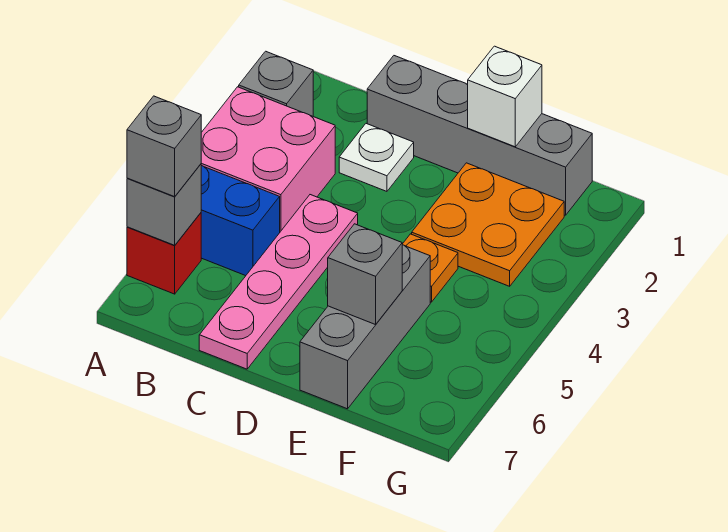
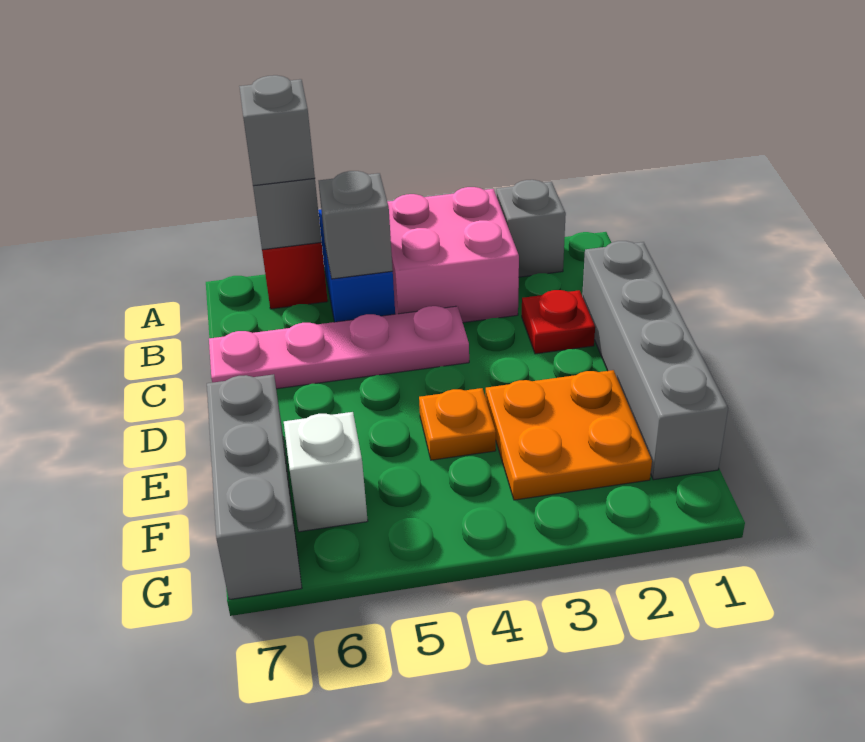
white plate C2 level 1 -> red plate C2 level 1
white brick E1 level 2 -> white brick F6 level 1
grey brick E5:E7 level 1 -> grey brick E7:G7 level 1
grey brick E6 level 2 -> grey brick B5 level 2

